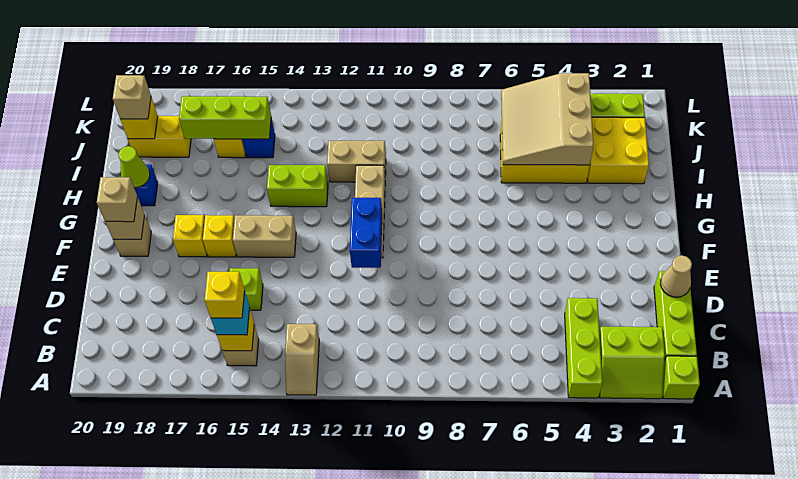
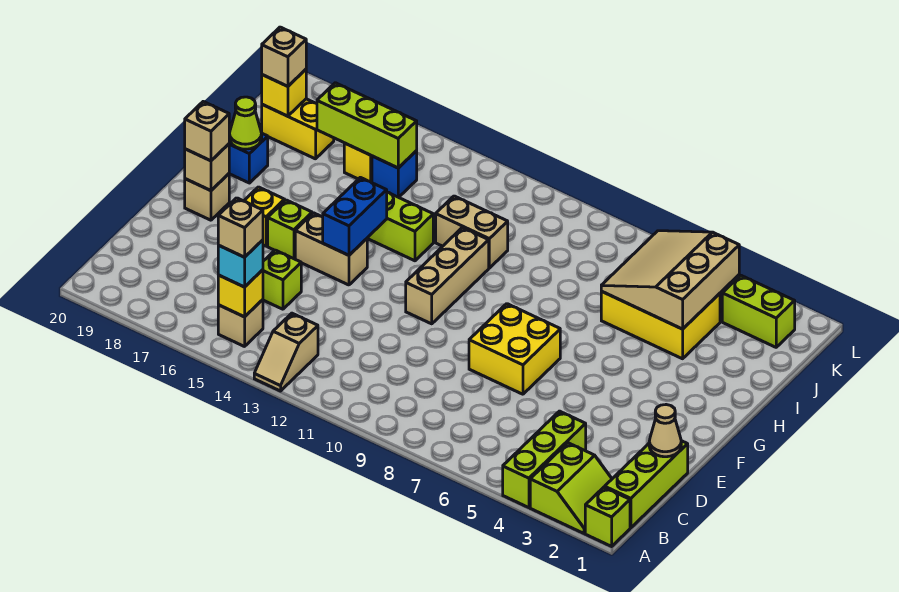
lime slope A2:B3 level 1 top B -> lime slope A2:B3 level 1 top 3
yellow brick B15 level 4 -> tan brick B15 level 4
blue brick E11:F11 level 2 -> blue brick F14:G14 level 2
yellow brick F16 level 1 -> lime brick F16 level 1
yellow brick I2:J3 level 1 -> yellow brick E7:F8 level 1

